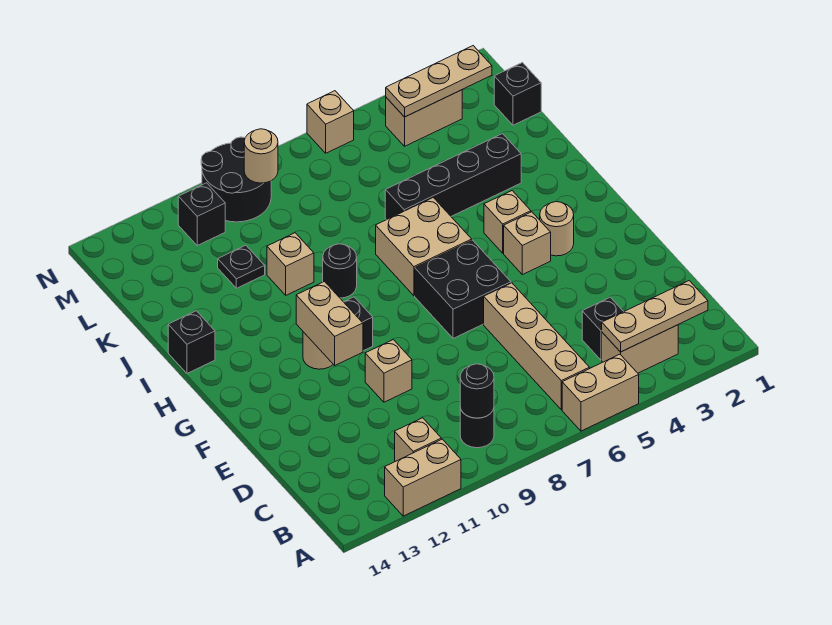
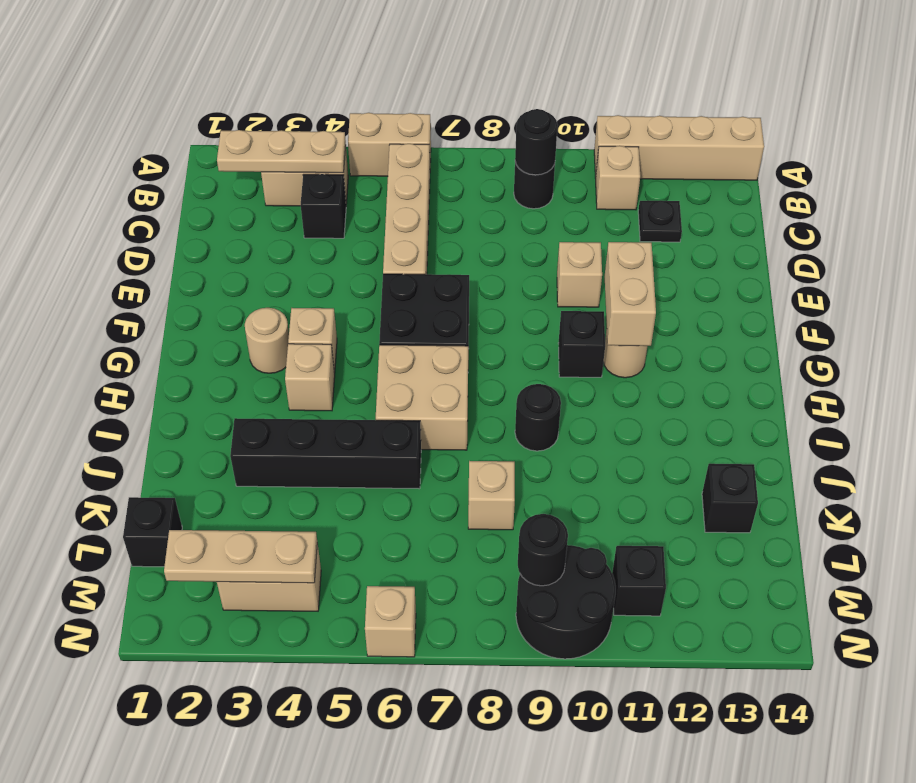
tan brick A11:A12 level 1 -> tan brick A11:A14 level 1
black brick I14 level 1 -> black brick K13 level 1
tan brick J10 level 1 -> tan brick K8 level 1
black plate K11 level 1 -> black plate C12 level 1
tan round brick M9 level 2 -> black round brick M9 level 2

